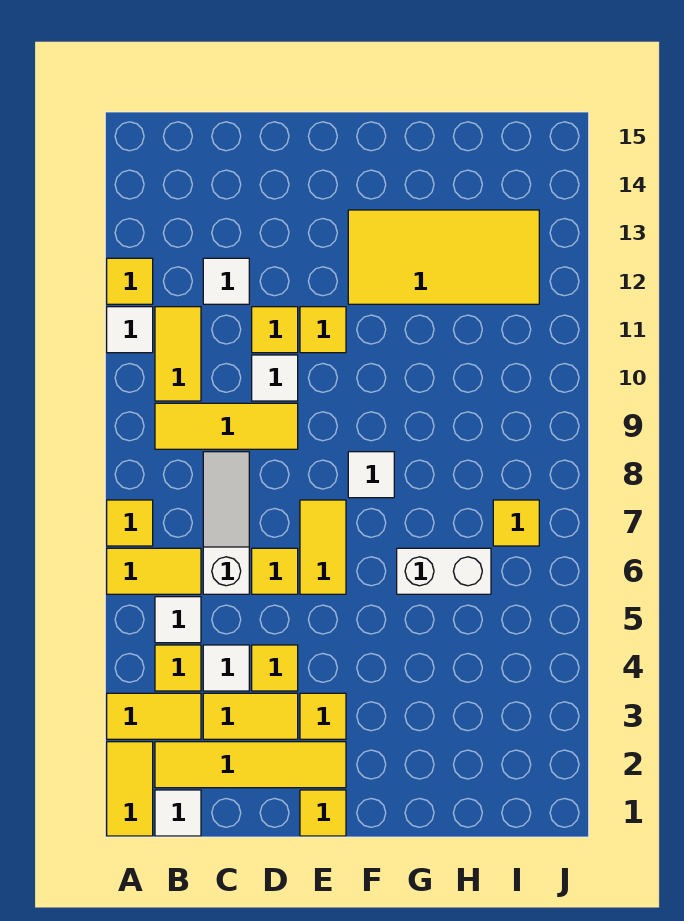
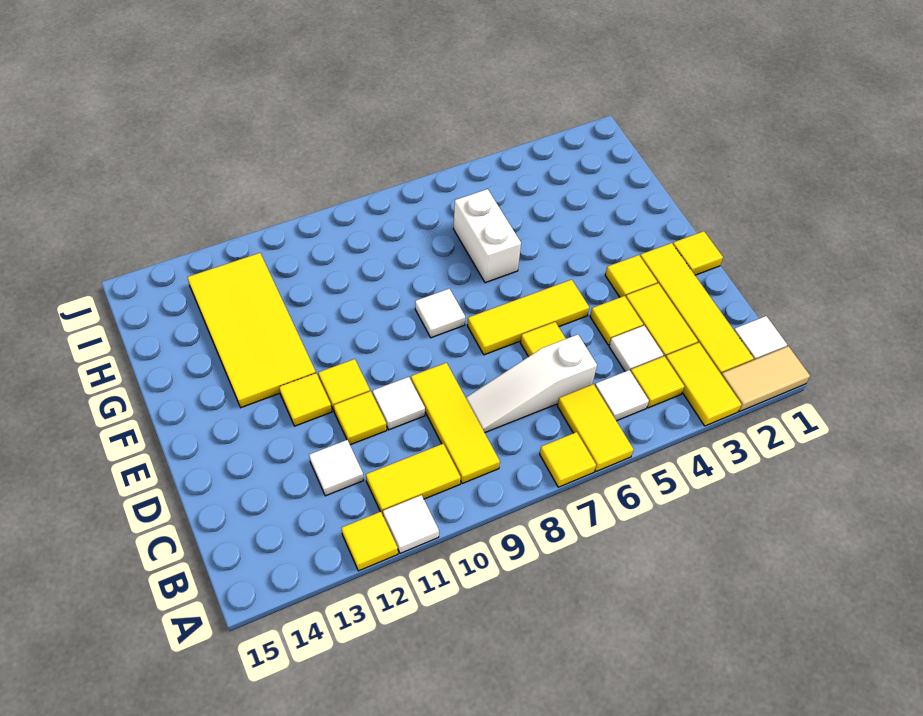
yellow tile A1:A2 level 1 -> tan tile A1:A2 level 1
yellow tile E6:E7 level 1 -> yellow tile E5:E7 level 1
yellow tile I7 level 1 -> yellow tile E12 level 1

